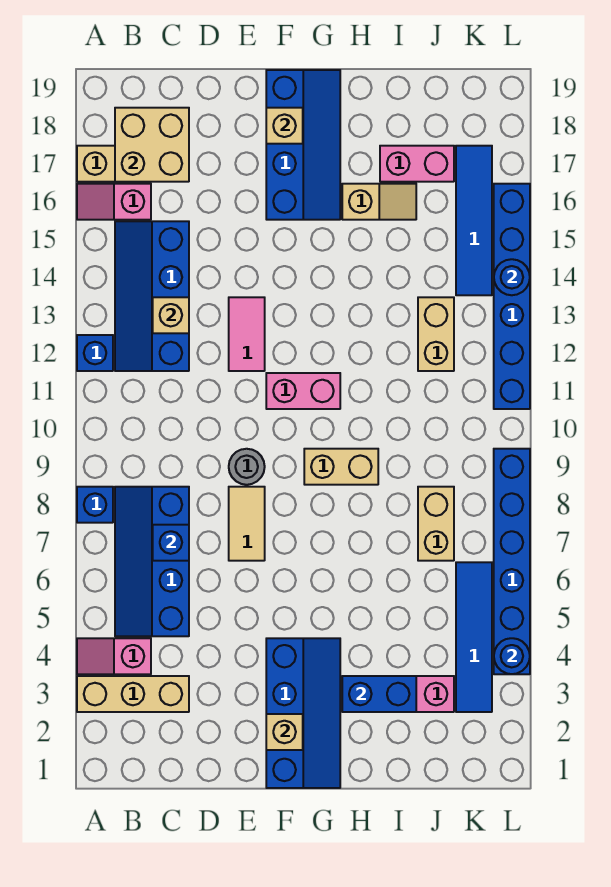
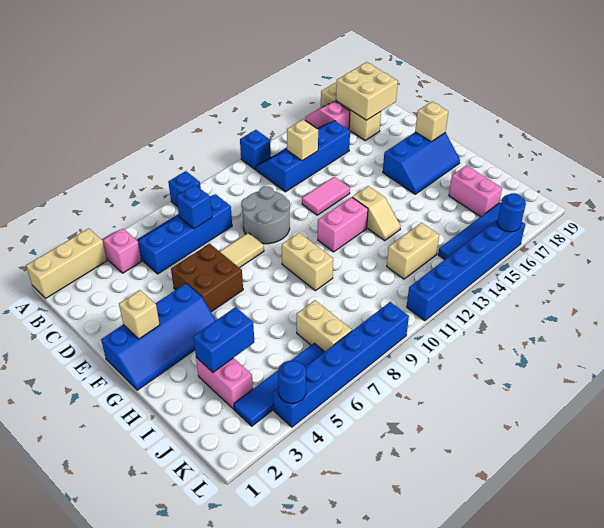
tan brick A3:C3 level 1 -> tan brick A1:A3 level 1
none -> brown brick E5:F6 level 1
grey round brick E9 level 1 -> grey round brick D9:E10 level 1
pink brick F11:G11 level 1 -> pink brick G11:G12 level 1
blue slope F16:G19 level 1 top F -> blue slope F16:G18 level 1 top F
blue brick H3:I3 level 2 -> blue brick I3:I4 level 2
tan slope H16:I16 level 1 top H -> tan slope G13:H13 level 1 top G
tan brick J7:J8 level 1 -> tan brick J7:K7 level 1
blue round brick L14 level 2 -> blue round brick L16 level 2

